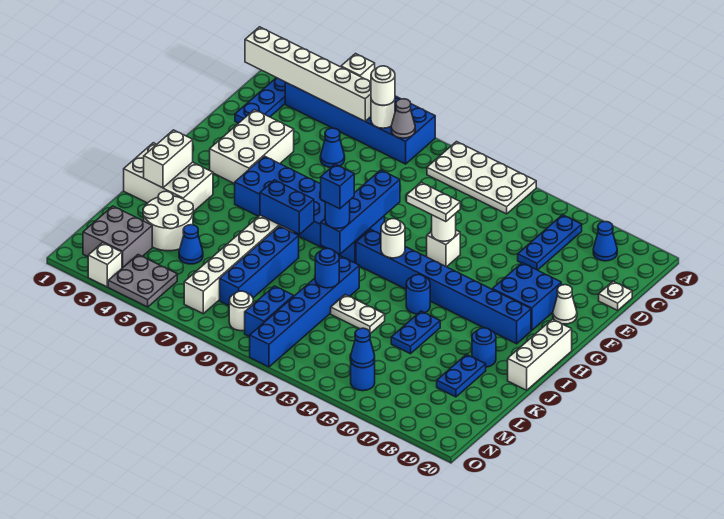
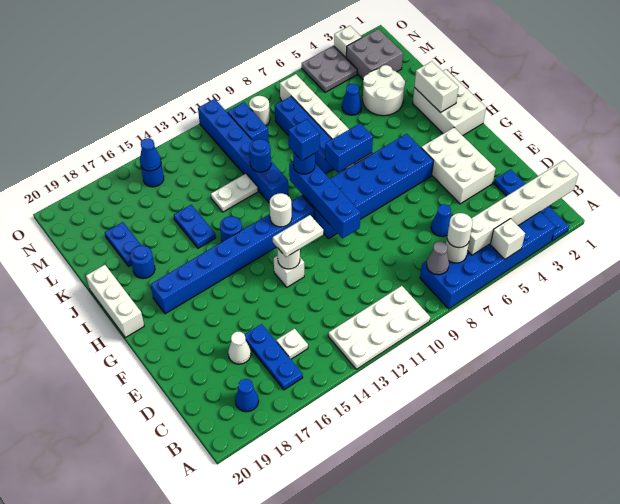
white plate D20 level 1 -> white plate C15 level 1
blue brick F17:G18 level 1 -> none
white cone F19 level 1 -> white cone D17 level 1
white brick I1:J3 level 1 -> white brick H1:J2 level 1

